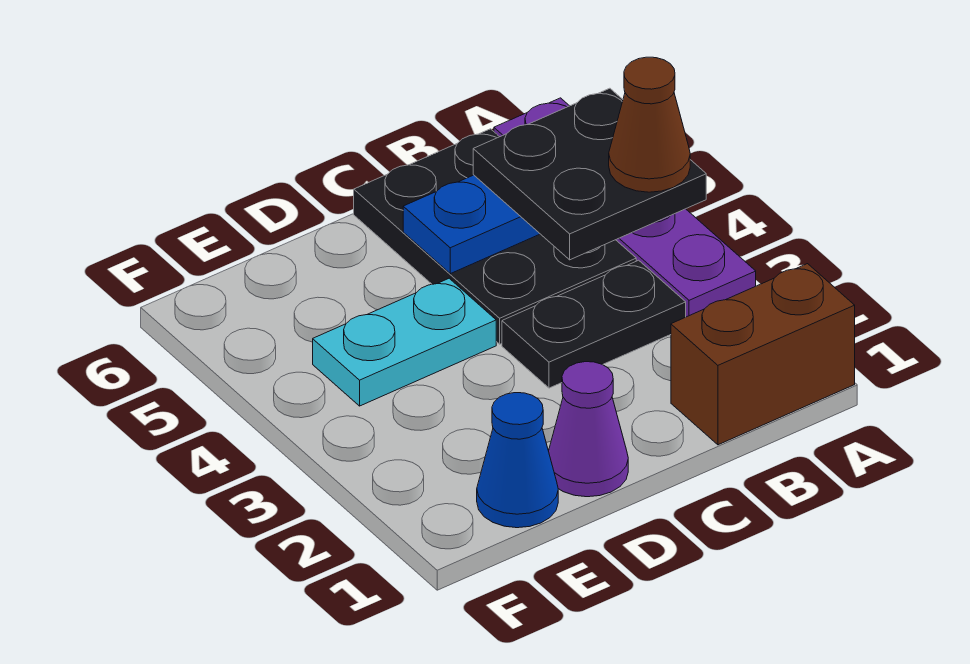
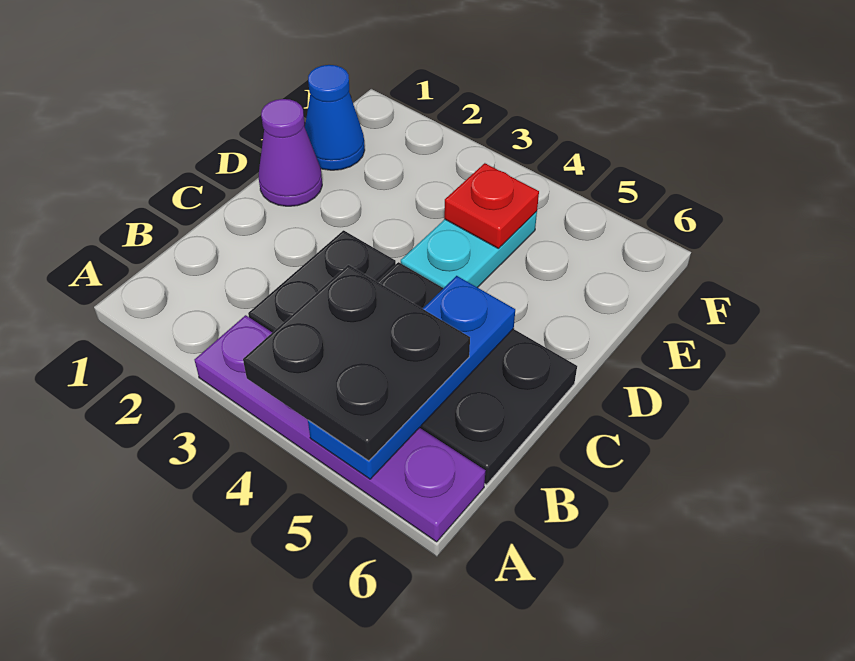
brown brick A1:B1 level 1 -> none
brown cone A4 level 4 -> none
none -> red plate E4 level 2

